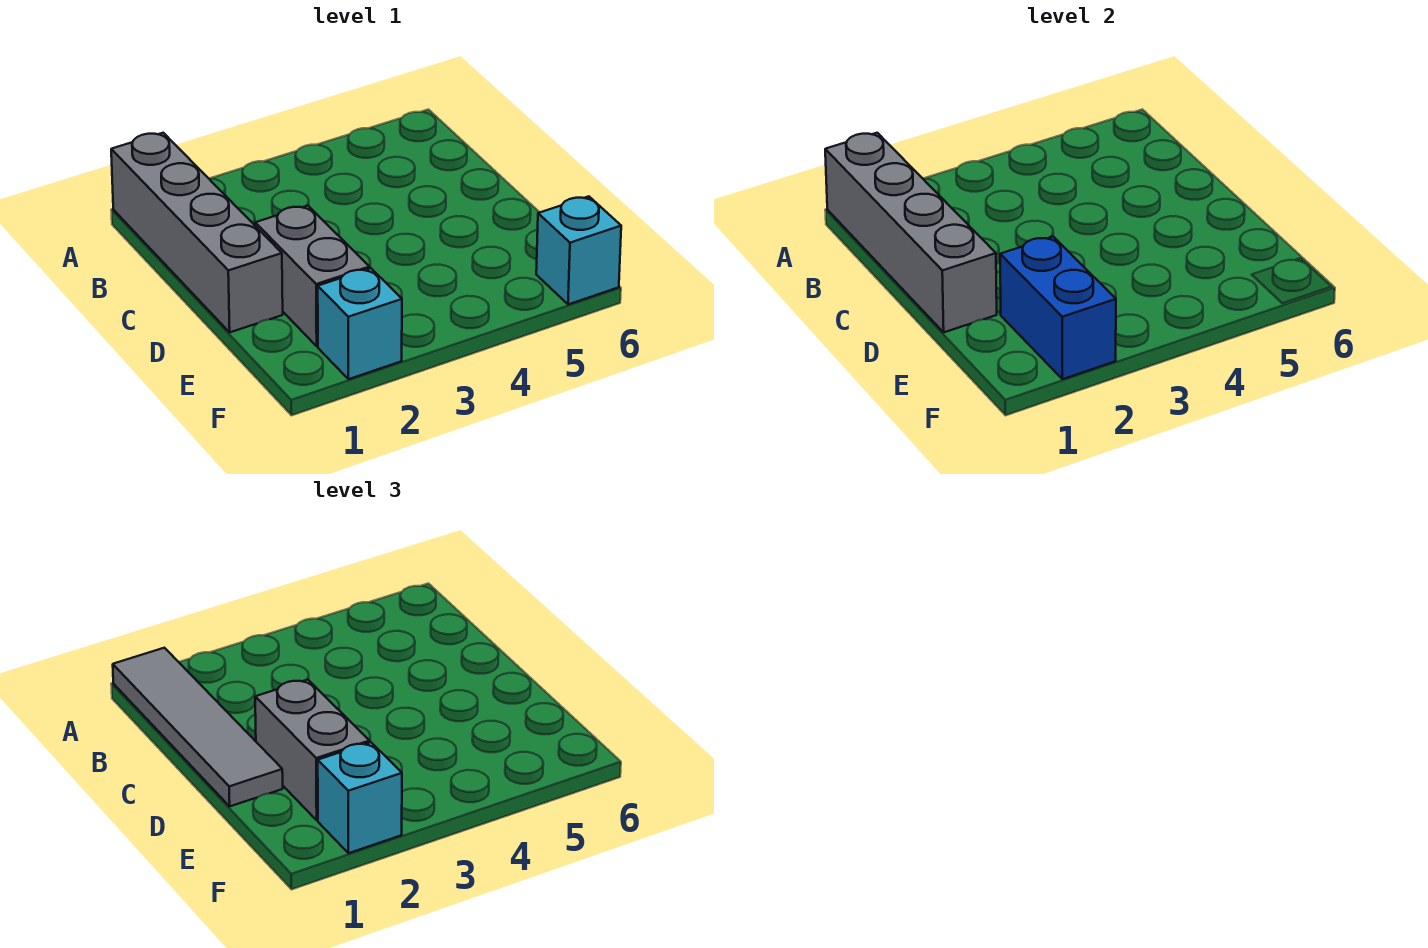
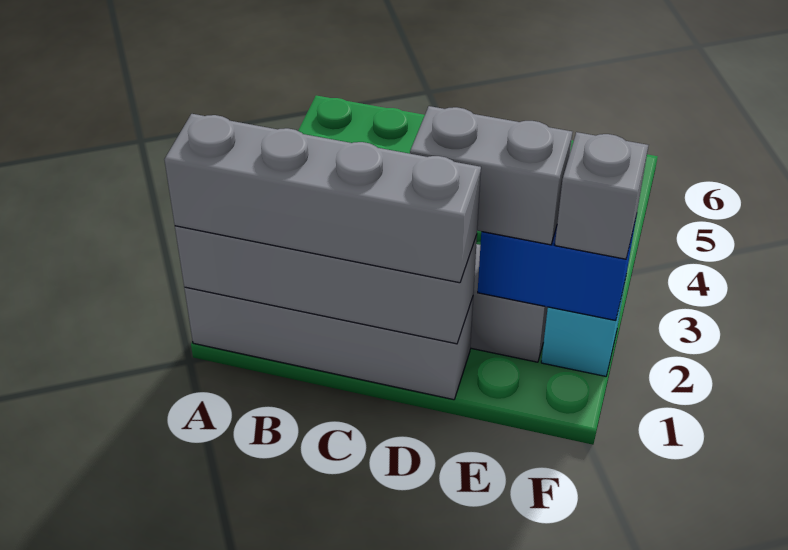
grey tile A1:D1 level 3 -> grey brick A1:D1 level 3
cyan brick F2 level 3 -> grey brick F2 level 3
cyan brick F6 level 1 -> none

